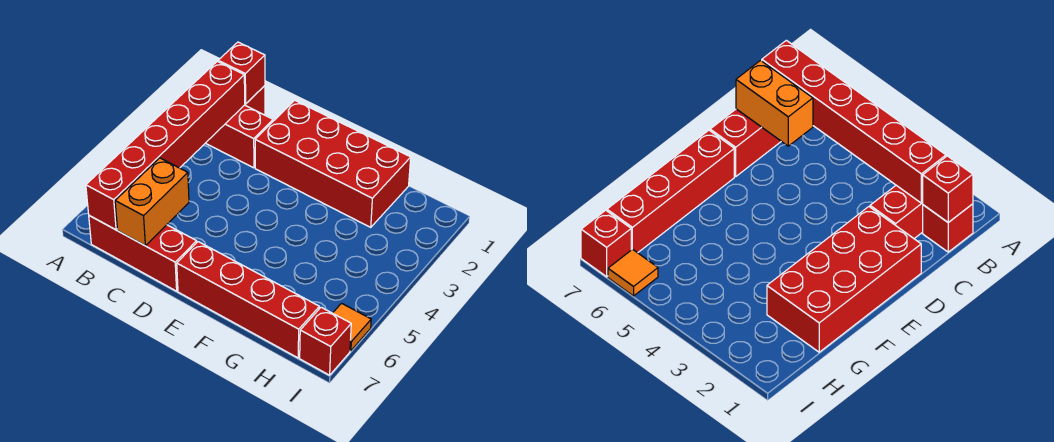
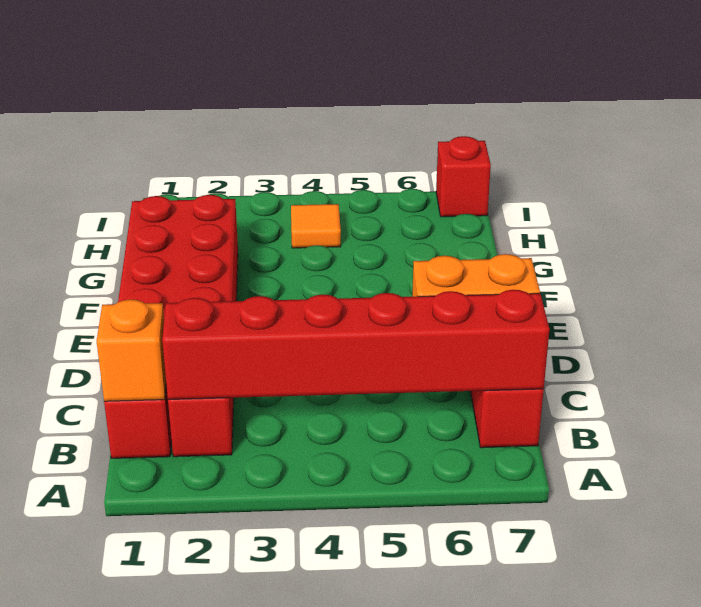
red brick B1 level 2 -> orange brick B1 level 2
red brick E7:H7 level 1 -> none
orange tile I6 level 1 -> orange tile H4 level 1

